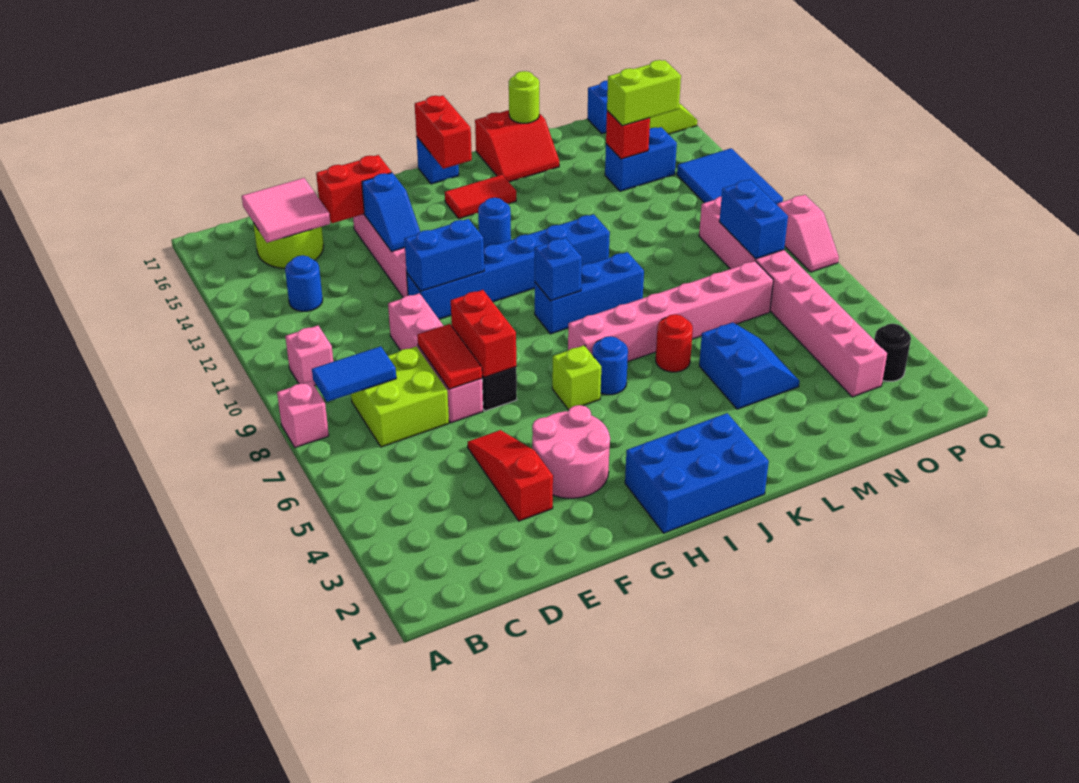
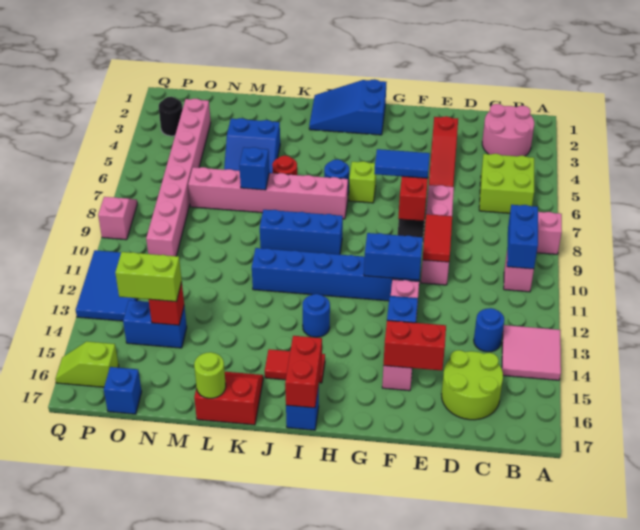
blue tile B8:C8 level 2 -> blue tile F7:G7 level 3
lime brick C7:D8 level 1 -> lime brick B5:C6 level 1
pink tile C15:D16 level 2 -> pink tile A13:B14 level 1
red tile E7:E8 level 2 -> red tile E9:E10 level 2
pink round brick F3:G4 level 1 -> pink round brick B2:C3 level 1
blue brick H1:J2 level 1 -> blue slope H1:J2 level 1 top H
blue brick I9 level 2 -> blue brick L7 level 2
blue slope L4:M5 level 1 top L -> blue slope L4:M5 level 1 top 4
blue brick O8:O9 level 2 -> blue brick B9:B10 level 2

